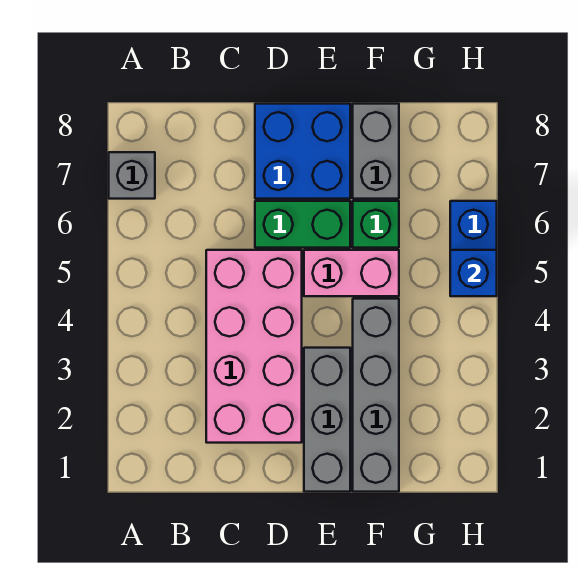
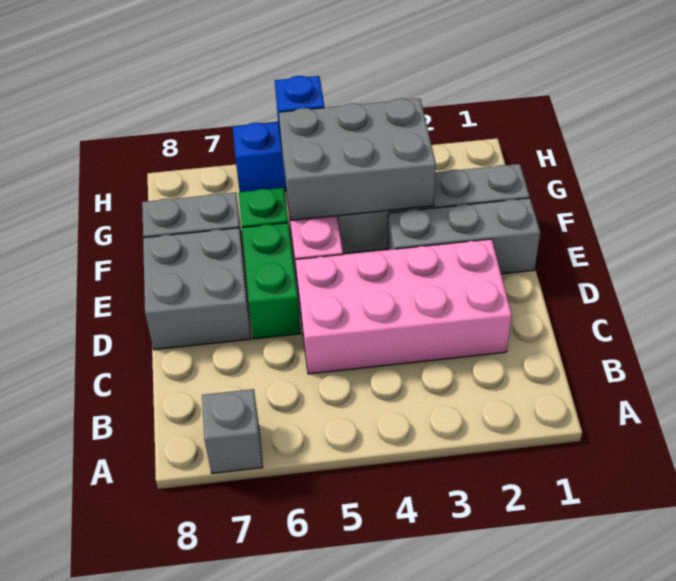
blue brick D7:E8 level 1 -> grey brick D7:E8 level 1
none -> grey brick F3:G5 level 2

